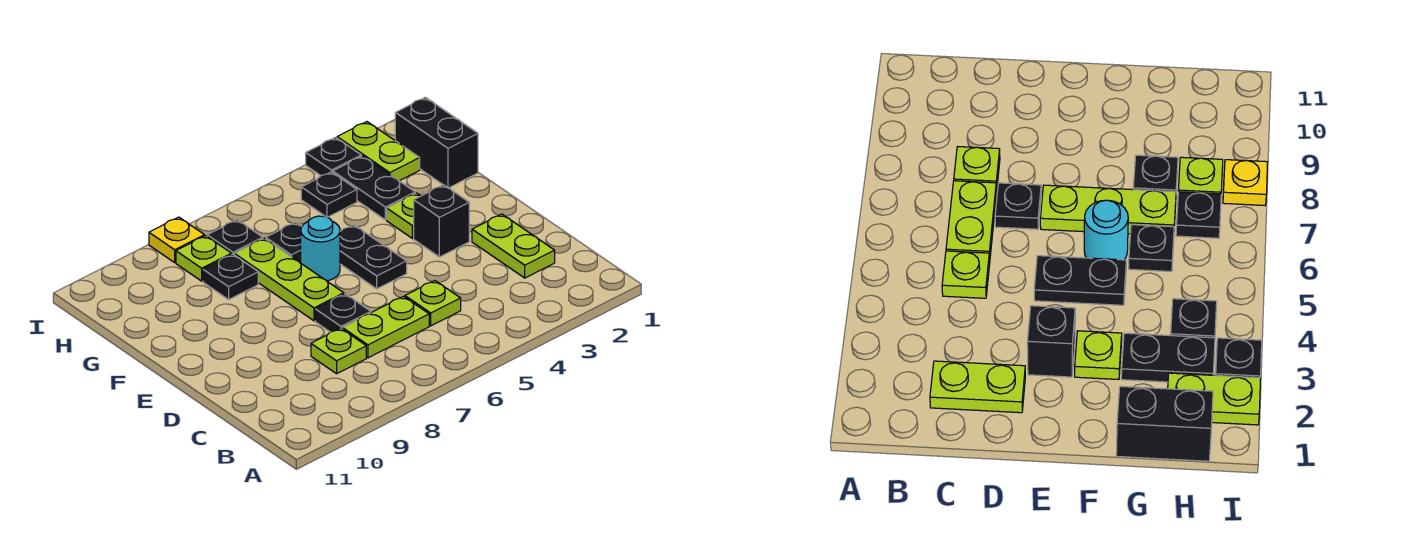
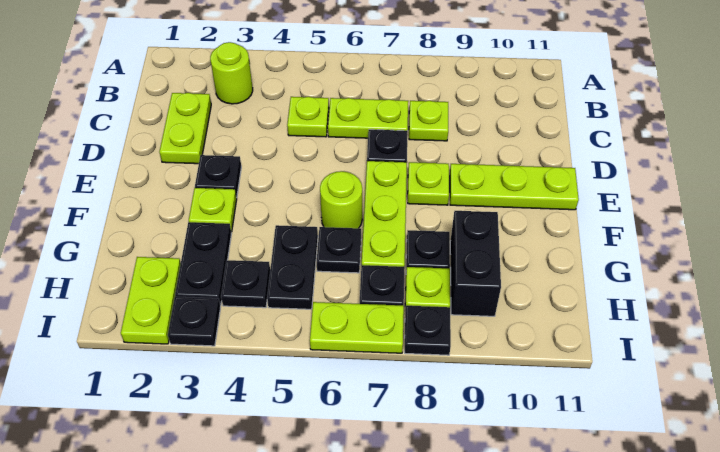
none -> lime round brick B3 level 1
black brick E3 level 1 -> black plate E3 level 1
black plate E5:F5 level 1 -> black plate G5:H5 level 1
none -> lime plate E8 level 1
none -> lime plate E9:E11 level 1
cyan round brick F6 level 1 -> lime round brick F6 level 1
black brick G1:H1 level 1 -> black brick G9:H9 level 1
none -> lime plate I6:I7 level 1
yellow plate I8 level 1 -> black plate I8 level 1

